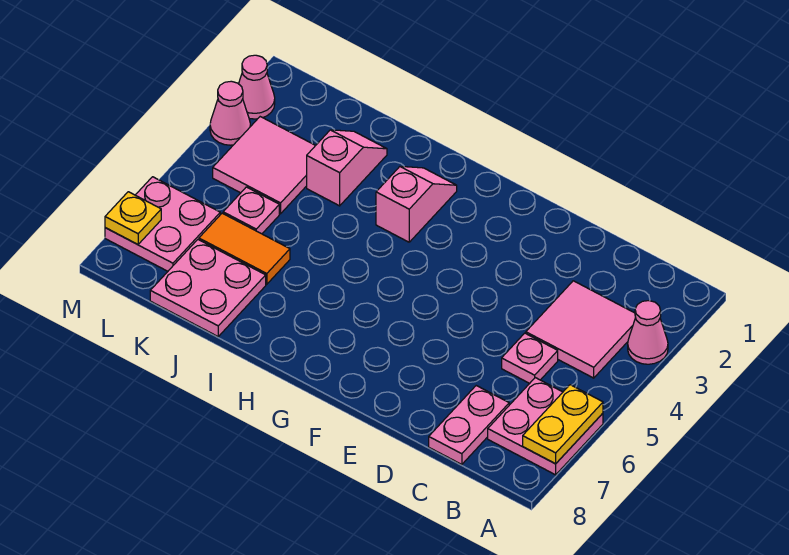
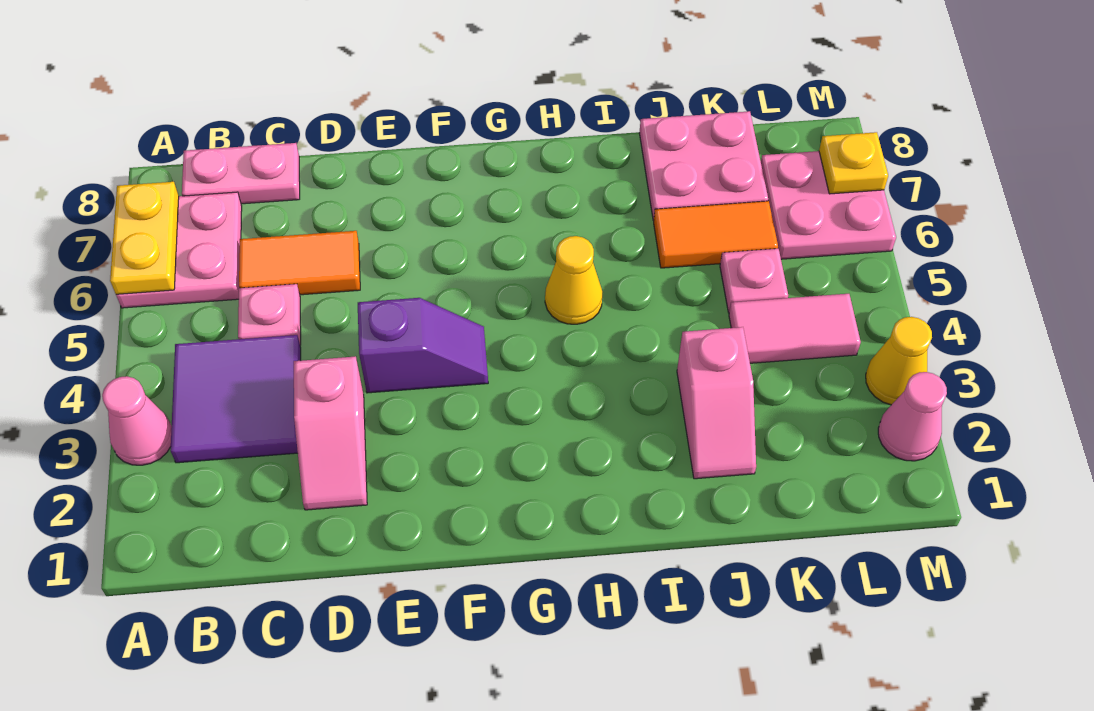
pink tile B3:C4 level 1 -> purple tile B3:C4 level 1
none -> orange tile C6:D6 level 1
pink plate C7:C8 level 1 -> pink plate B8:C8 level 1
none -> purple slope E4:F4 level 1 top E
pink slope H2:H3 level 1 top 3 -> pink slope D2:D3 level 1 top 3
none -> yellow cone H5 level 1
pink tile K3:L4 level 1 -> pink tile K4:L4 level 1
pink cone M3 level 1 -> yellow cone M3 level 1

